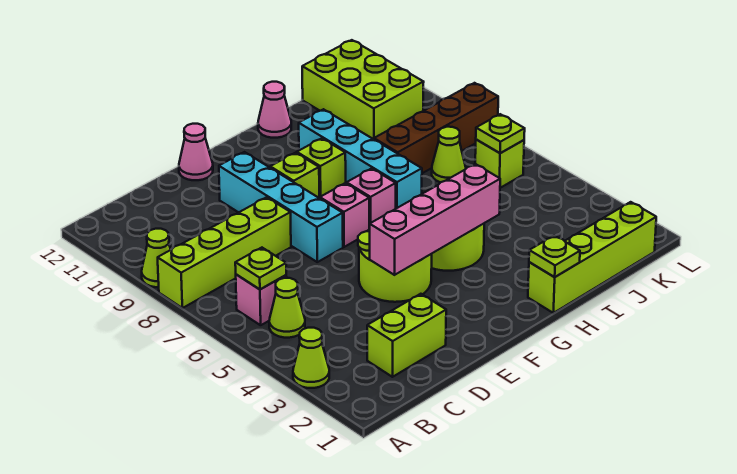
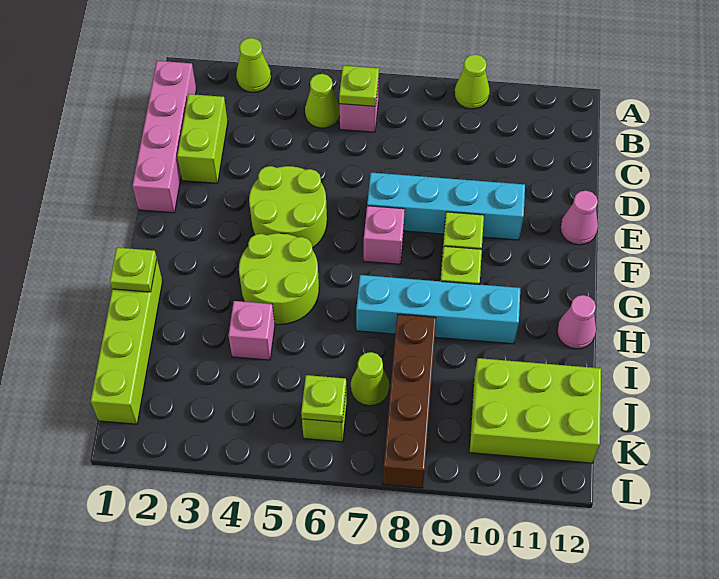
lime brick A8:D8 level 1 -> none
pink brick E4:H4 level 2 -> pink brick B1:E1 level 1
pink brick G7 level 1 -> pink brick I4 level 1

